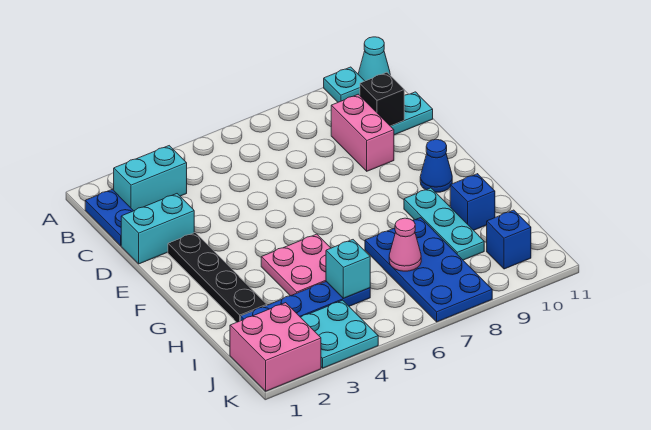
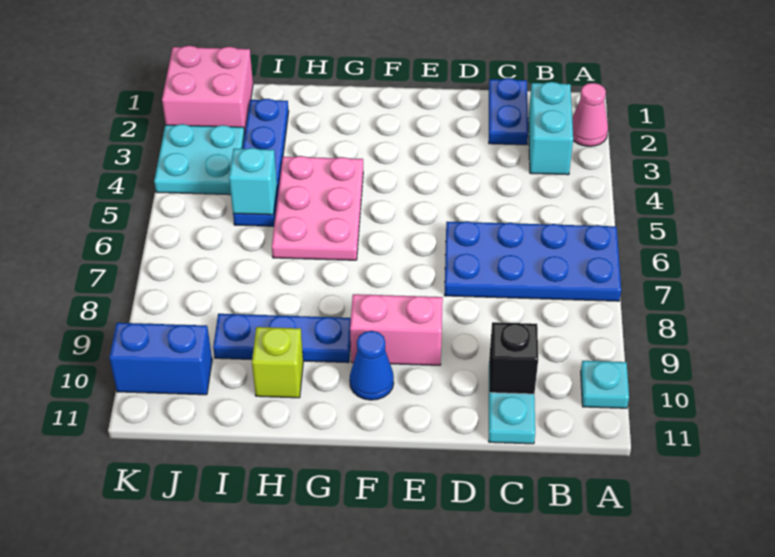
cyan cone A11 level 1 -> none
blue plate B1:C1 level 1 -> blue plate C1:C2 level 1
pink brick C9:D9 level 1 -> pink brick E9:F9 level 1
cyan brick D1:D2 level 1 -> none
black plate E2:H2 level 1 -> none
pink plate G4:H5 level 1 -> pink plate G4:H6 level 1
cyan plate G9:I9 level 1 -> blue plate G9:I9 level 1
blue plate H7:K8 level 1 -> blue plate A6:D7 level 1
blue brick H10 level 1 -> lime brick H10 level 1
pink cone I7 level 2 -> pink cone A2 level 1
blue brick J10 level 1 -> blue brick J10:K10 level 1

